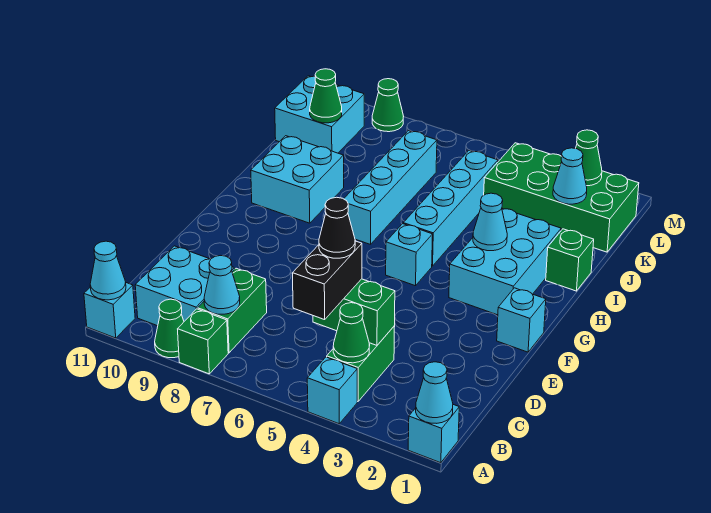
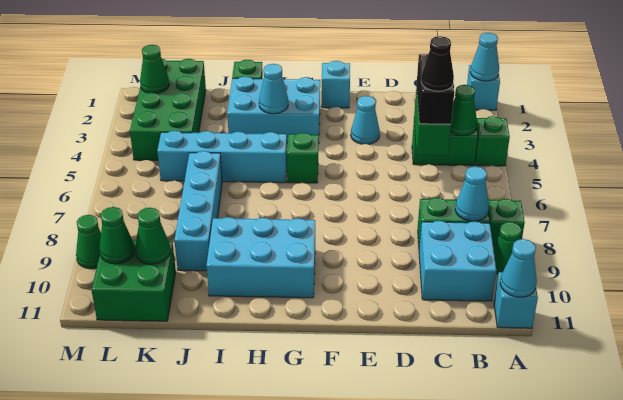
cyan brick A4 level 1 -> green brick A4 level 1
black brick B5:C5 level 3 -> black brick C4:C5 level 3
cyan brick G5 level 1 -> green brick G5 level 1
cyan brick H7:K7 level 1 -> cyan brick J6:J9 level 1
cyan brick H9:I10 level 1 -> cyan brick G9:I10 level 1
cyan cone K2 level 2 -> cyan cone E3 level 1
cyan brick K10:L11 level 1 -> green brick K10:L11 level 1
none -> green cone L10 level 2

